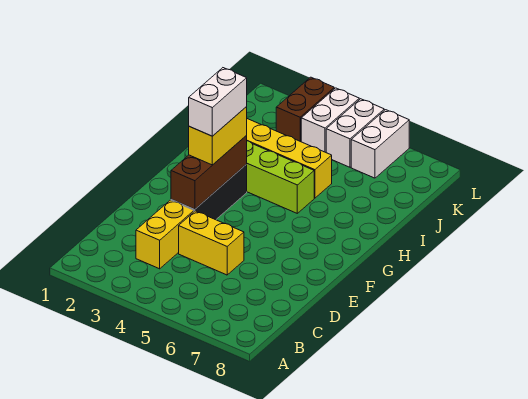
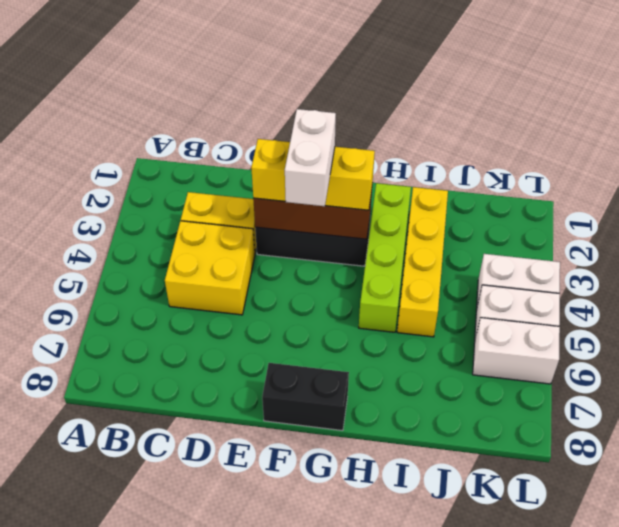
yellow brick D4:D5 level 1 -> yellow brick C4:D5 level 1
yellow brick F3:G3 level 3 -> yellow brick E3:G3 level 3
white brick F3:G3 level 4 -> white brick F3:F4 level 4
none -> black brick F8:G8 level 1
brown brick K3:L3 level 1 -> none

